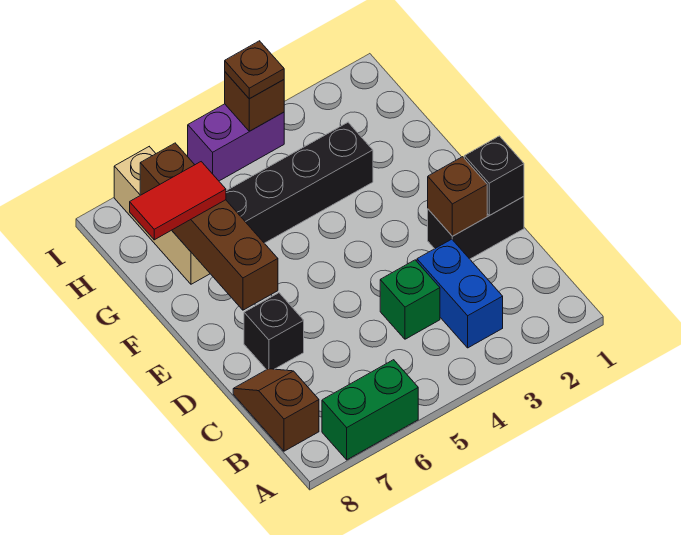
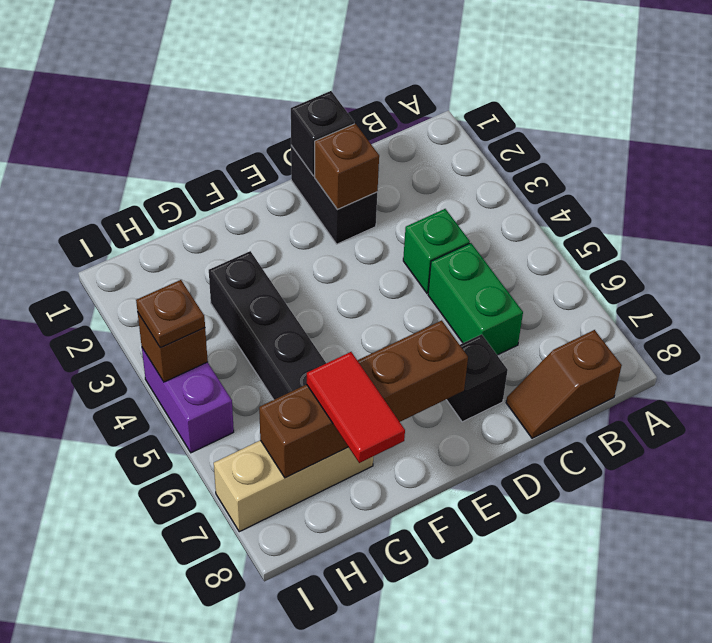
green brick A6:A7 level 1 -> green brick C5:C6 level 1
blue brick B3:C3 level 1 -> none

